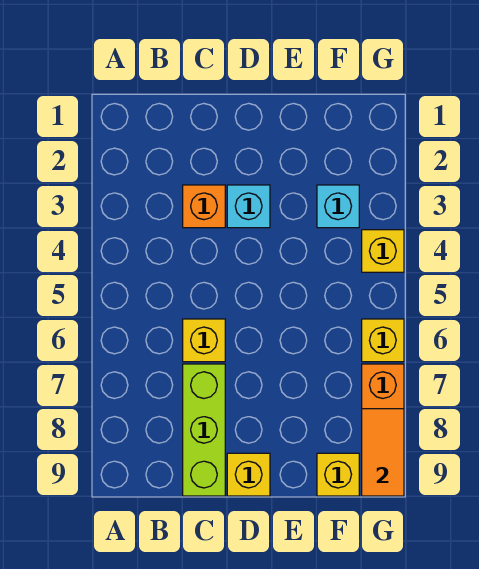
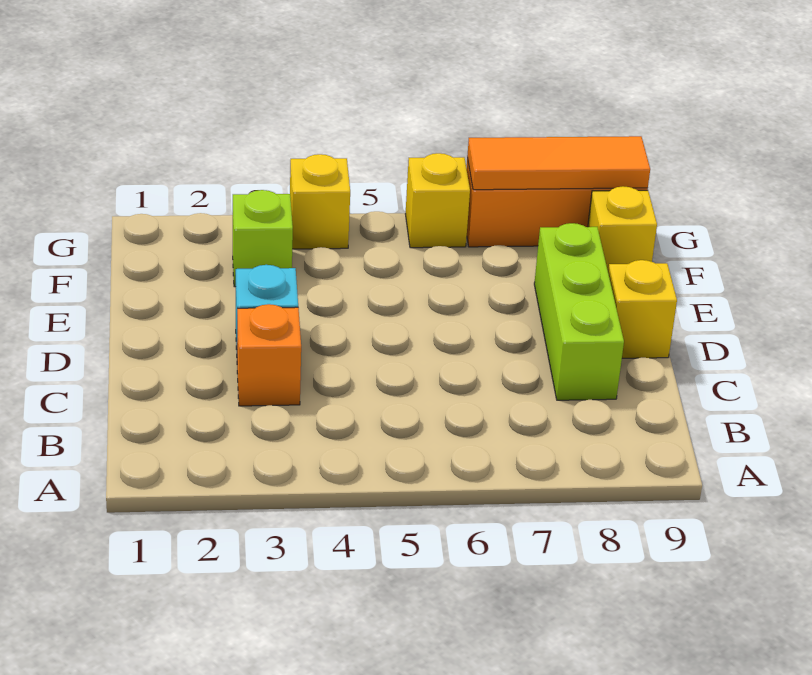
yellow brick C6 level 1 -> none
lime brick C7:C9 level 1 -> lime brick C8:E8 level 1
cyan brick F3 level 1 -> lime brick F3 level 1
orange tile G8:G9 level 2 -> orange tile G7:G9 level 2

